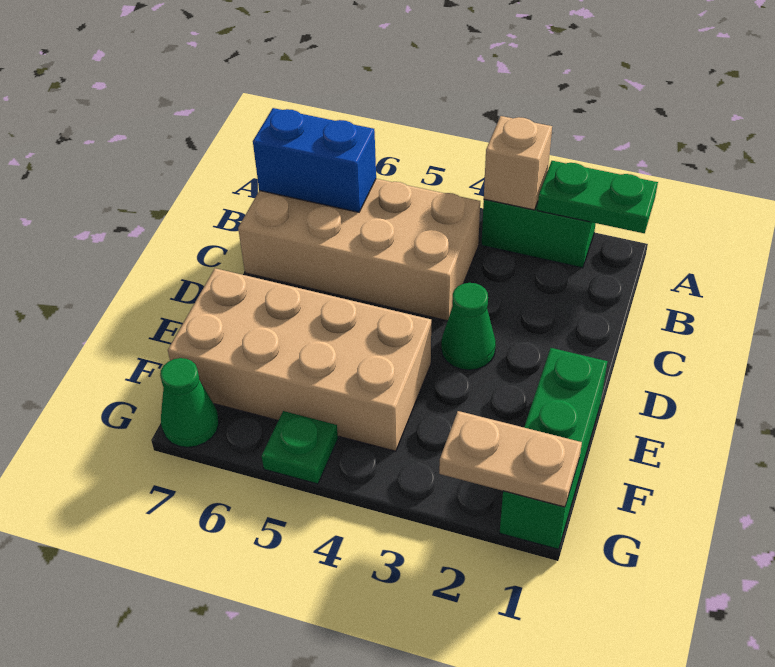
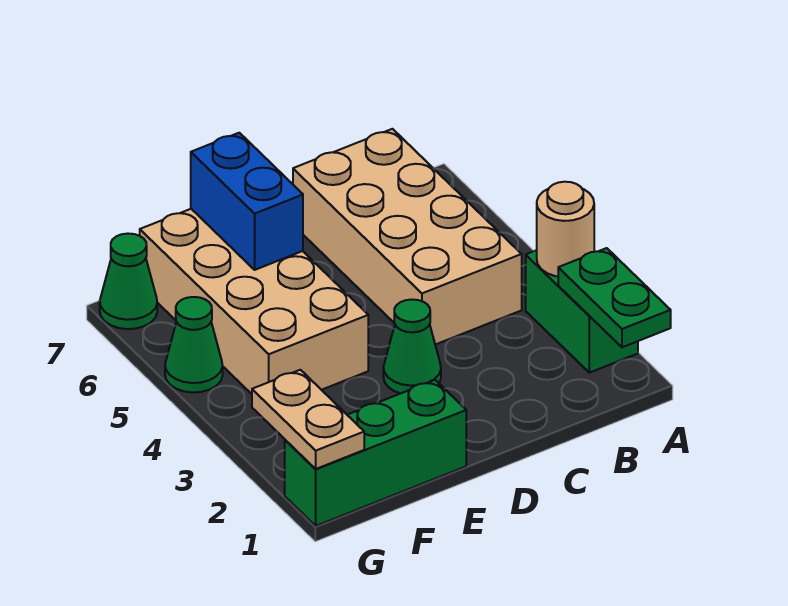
tan brick A3 level 2 -> tan round brick A3 level 2
blue brick B6:B7 level 2 -> blue brick E6:E7 level 2
green plate G5 level 1 -> green cone G5 level 1

